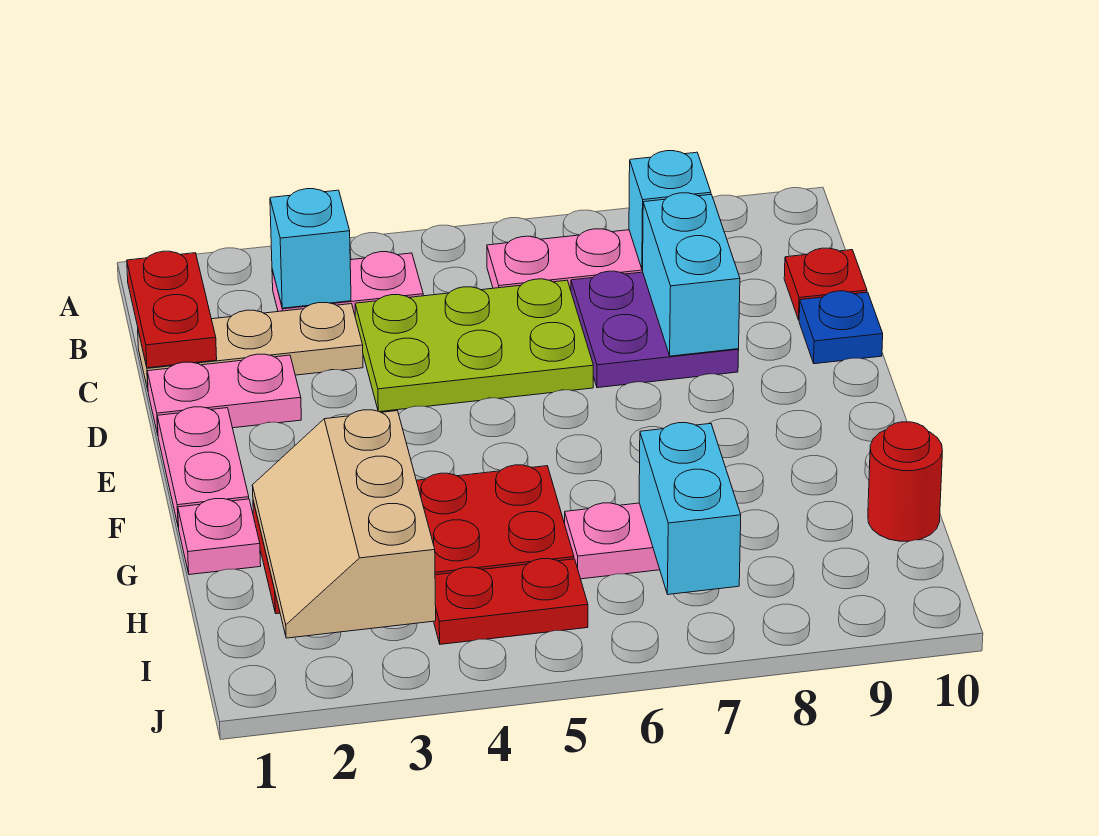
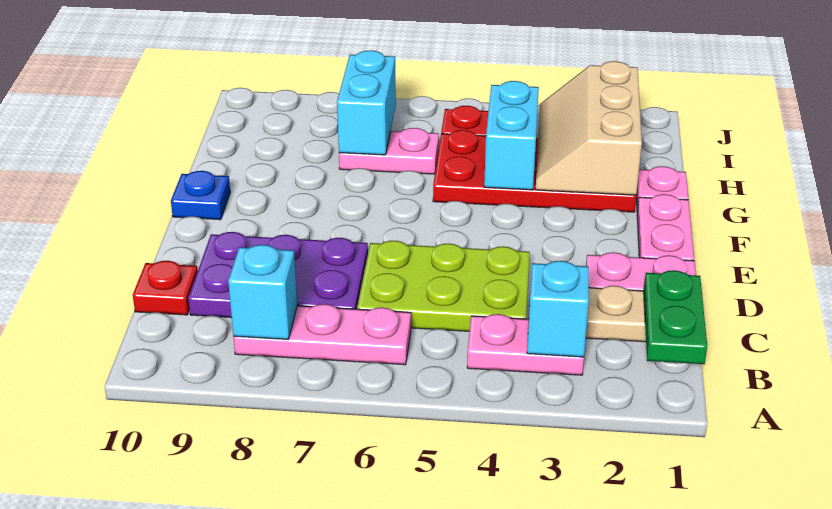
red plate B1:C1 level 2 -> green plate B1:C1 level 2
purple plate C7:D8 level 1 -> purple plate C7:D9 level 1
cyan brick C8:D8 level 2 -> cyan brick G4:H4 level 2
blue plate D10 level 1 -> blue plate F10 level 1
tan slope G2:I3 level 2 top 3 -> tan slope G2:I3 level 2 top 2
red round brick H10 level 1 -> none

